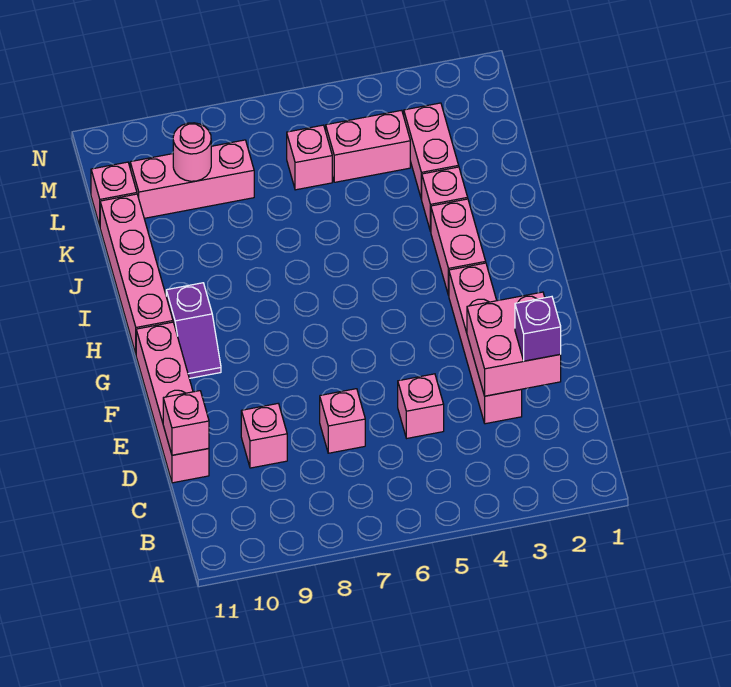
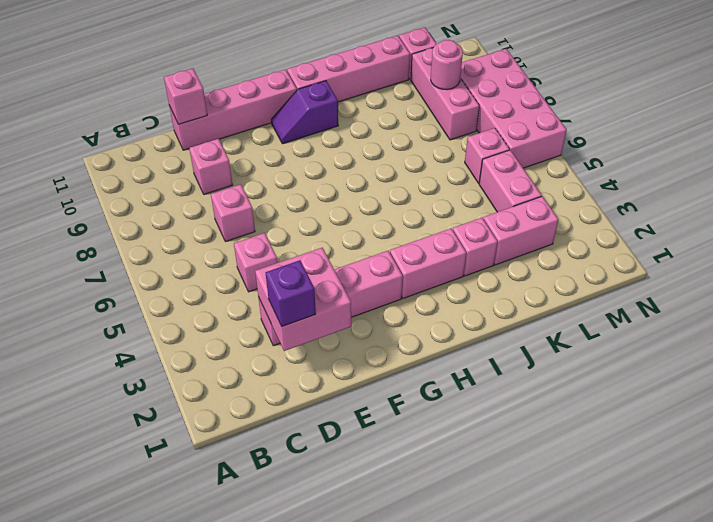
none -> pink brick M6:N9 level 1

